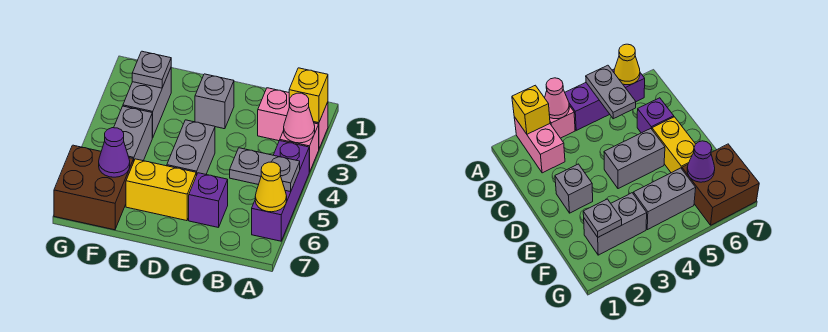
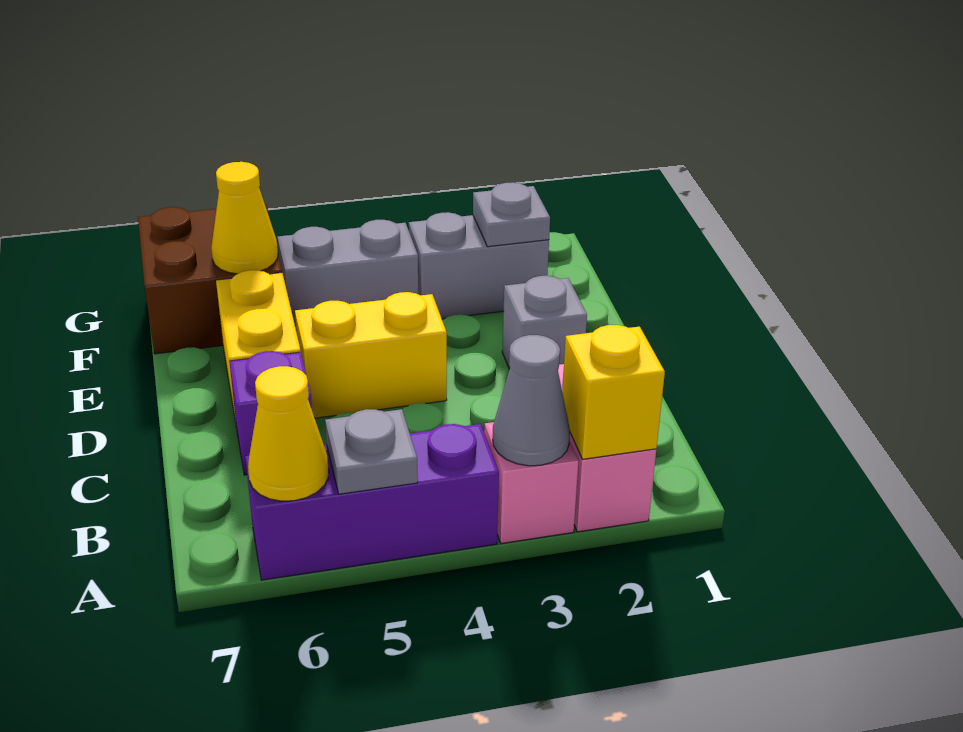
pink cone A3 level 2 -> grey cone A3 level 2
grey plate A5:B5 level 2 -> grey plate A5 level 2
grey brick D4:D5 level 1 -> yellow brick D4:D5 level 1
purple cone F6 level 2 -> yellow cone F6 level 2

